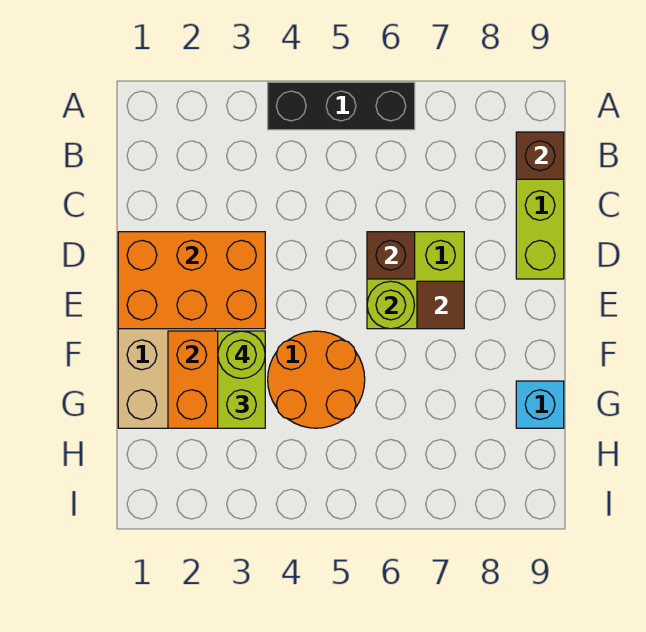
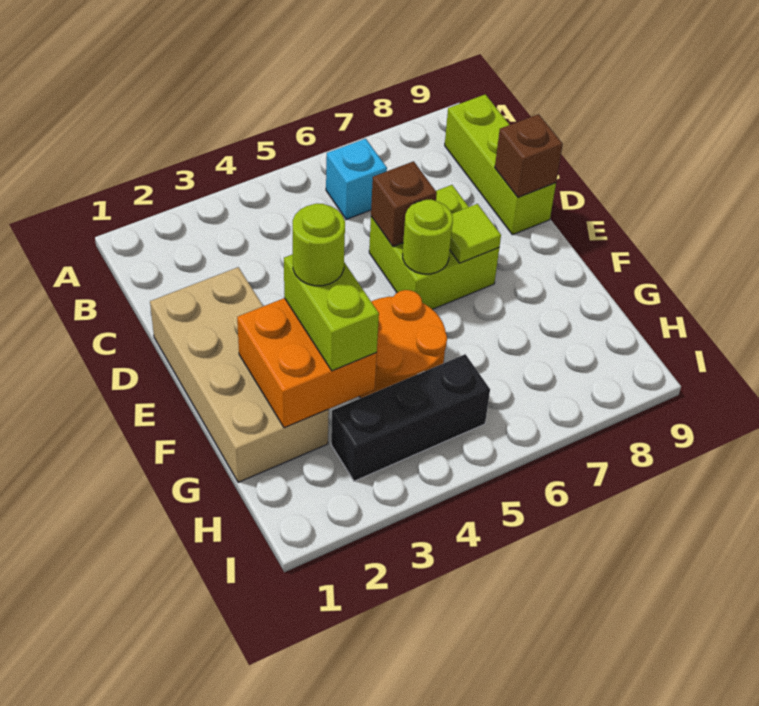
black brick A4:A6 level 1 -> black brick H3:H5 level 1
brown brick B9 level 2 -> brown brick D9 level 2
orange brick D1:E3 level 2 -> none
brown tile E7 level 2 -> lime tile E7 level 2
cyan brick G9 level 1 -> cyan brick B6 level 1

